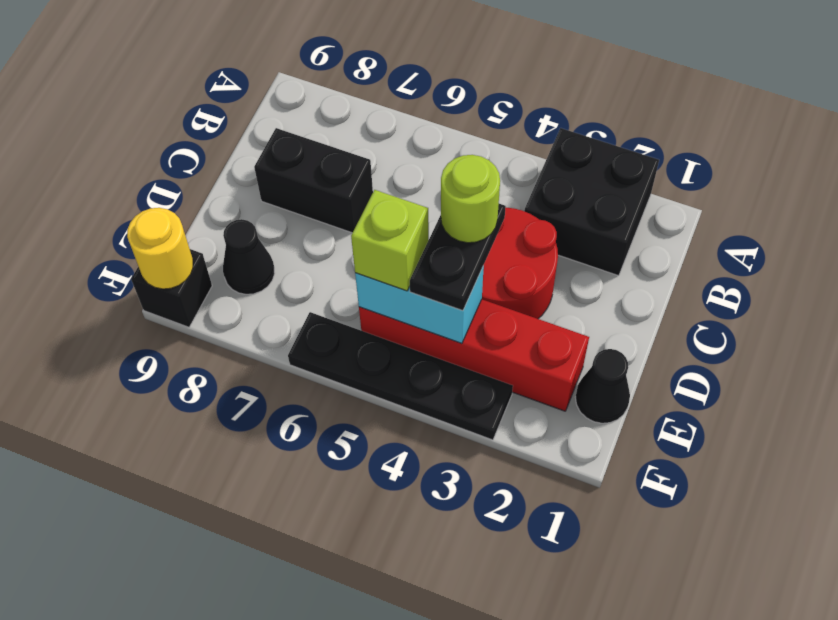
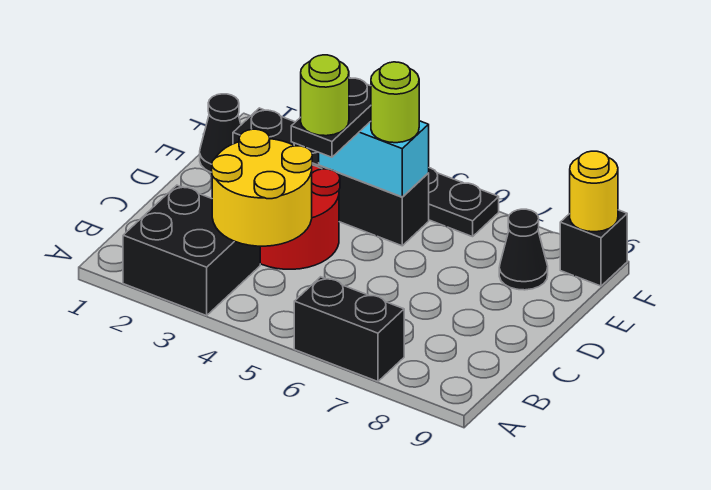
none -> yellow round brick B3:C4 level 2
black brick C7:C8 level 1 -> black brick A6:A7 level 1
red brick E2:E5 level 1 -> black brick E2:E5 level 1
lime brick E5 level 3 -> lime round brick E5 level 3

